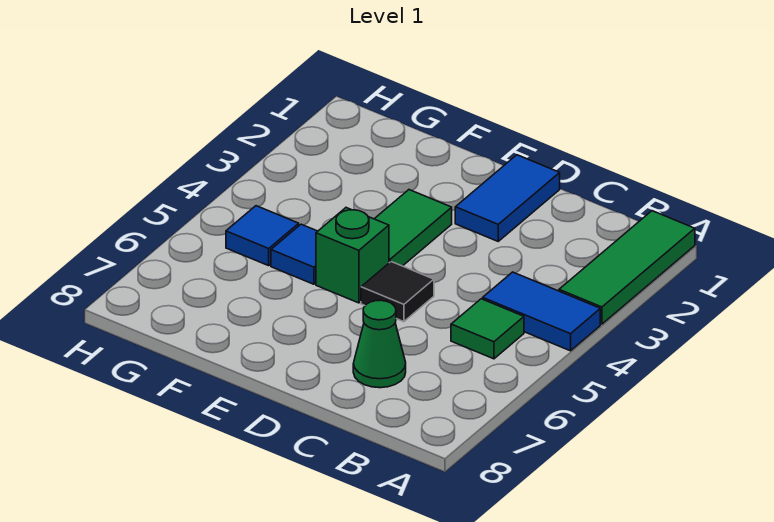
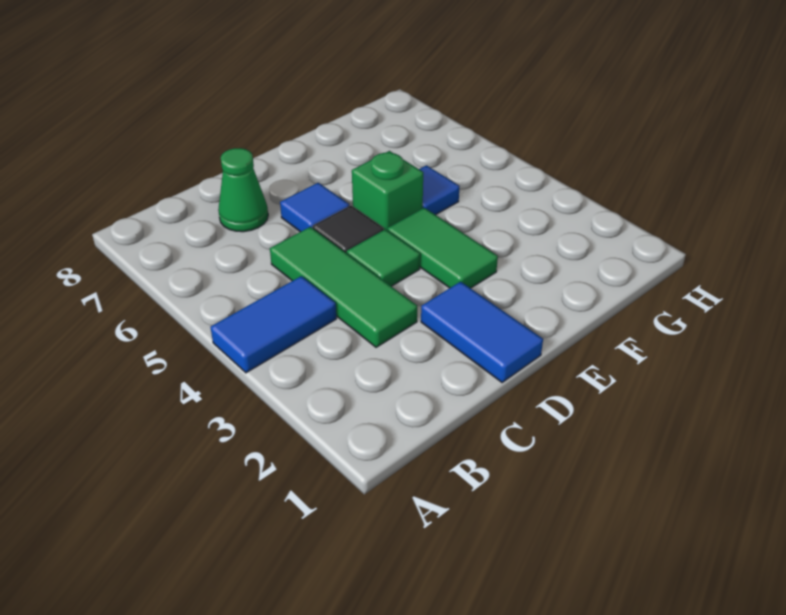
green tile A1:A3 level 1 -> green tile C3:C5 level 1
green tile B5 level 1 -> green tile D4 level 1
blue tile G5 level 1 -> blue tile D6 level 1

